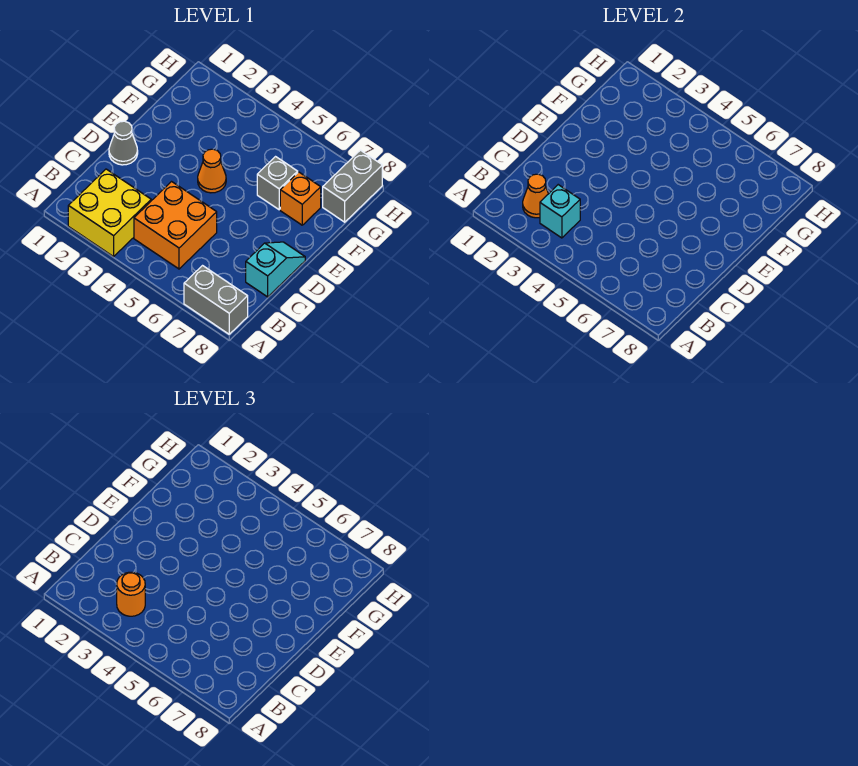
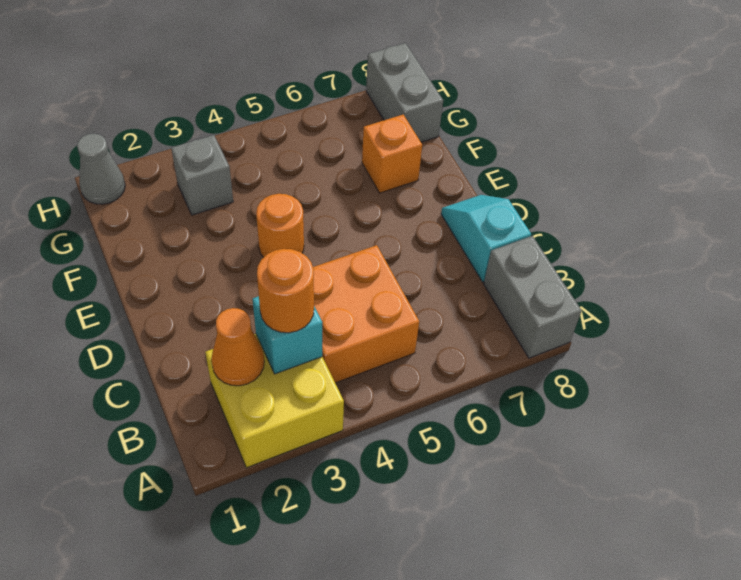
grey brick A7:A8 level 1 -> grey brick A8:B8 level 1
grey cone D1 level 1 -> grey cone H1 level 1
orange cone E4 level 1 -> orange round brick E4 level 1
grey brick F6 level 1 -> grey brick G3 level 1

